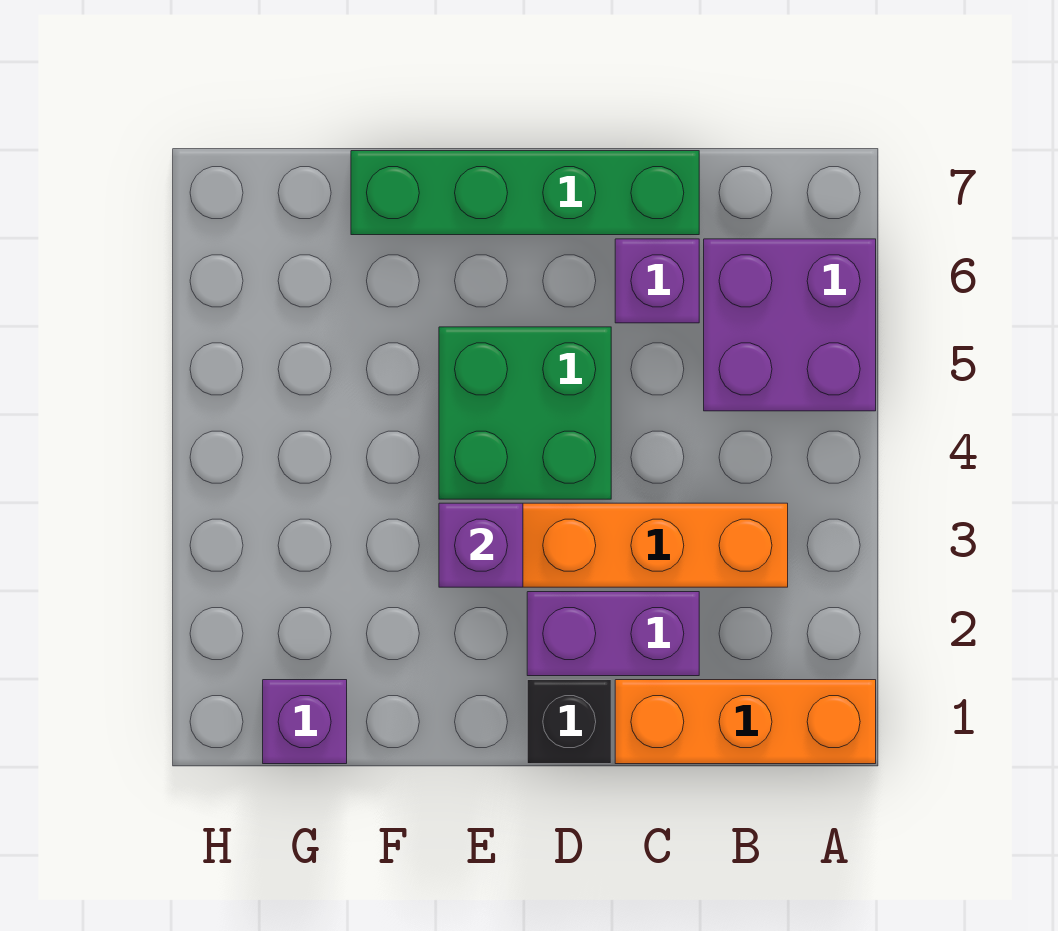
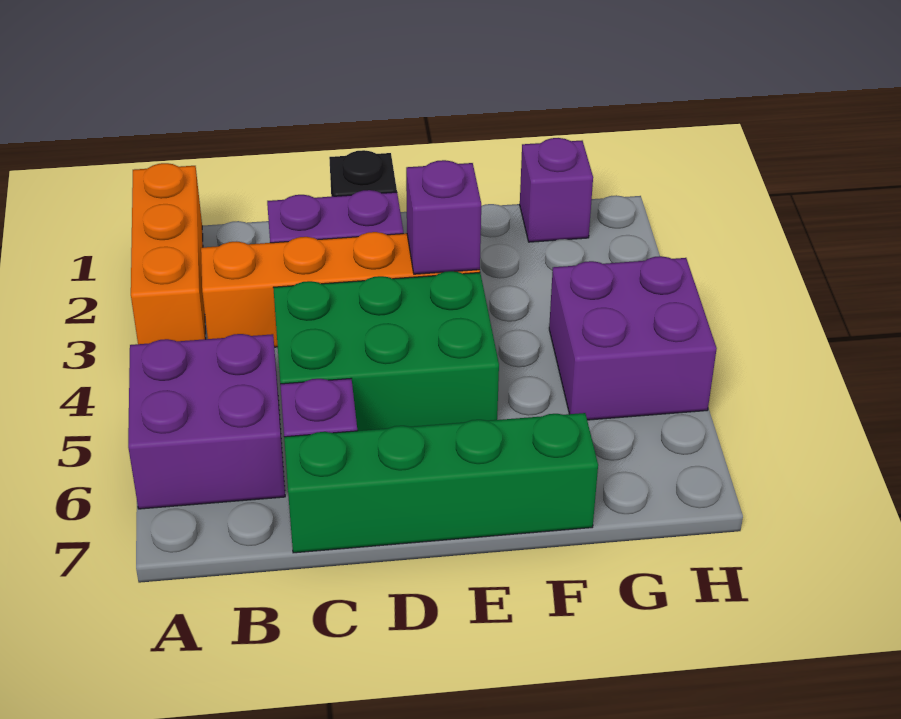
orange brick A1:C1 level 1 -> orange brick A1:A3 level 1
green brick D4:E5 level 1 -> green brick C4:E5 level 1
none -> purple brick G4:H5 level 1

